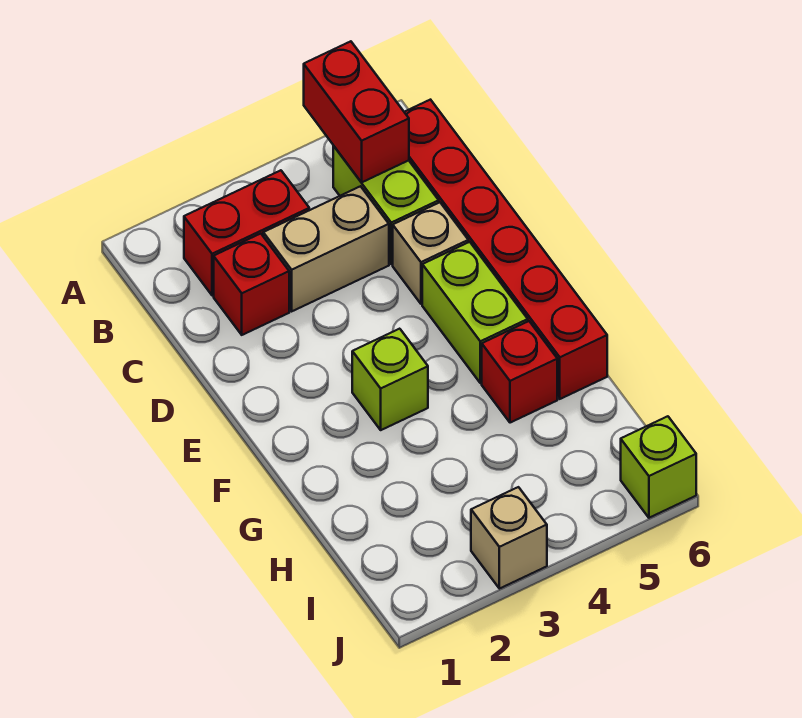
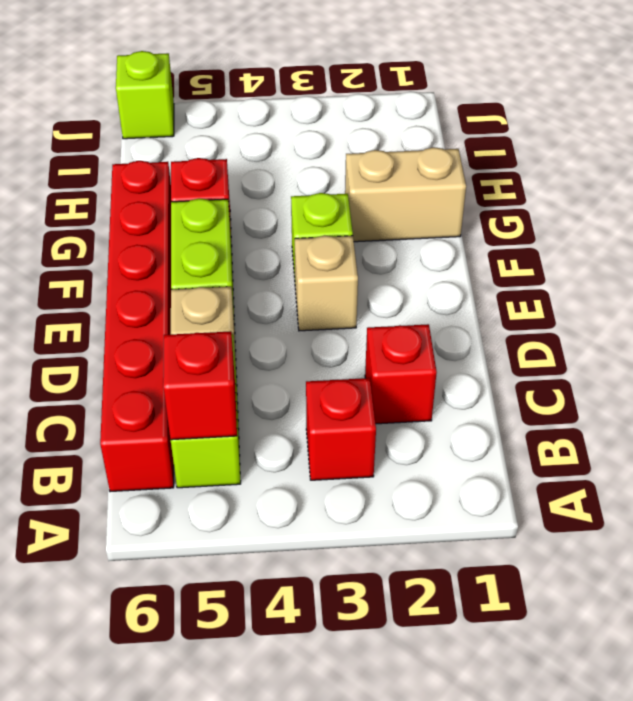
red brick A5:B5 level 2 -> red brick B5 level 2
red brick B2:B3 level 1 -> red brick B3 level 1
tan brick C3:C4 level 1 -> tan brick G1:G2 level 1
tan brick J3 level 1 -> tan brick E3 level 1

